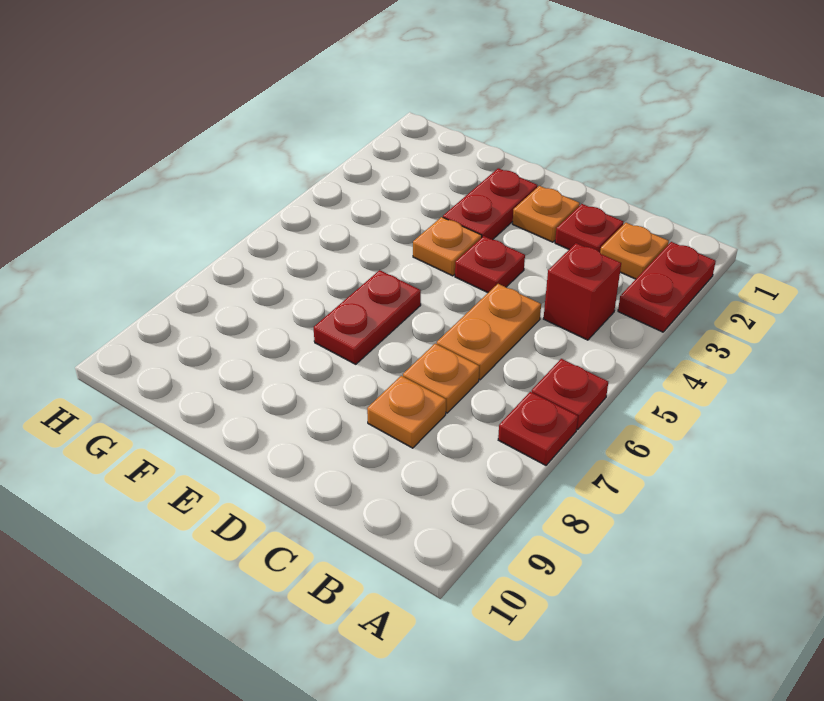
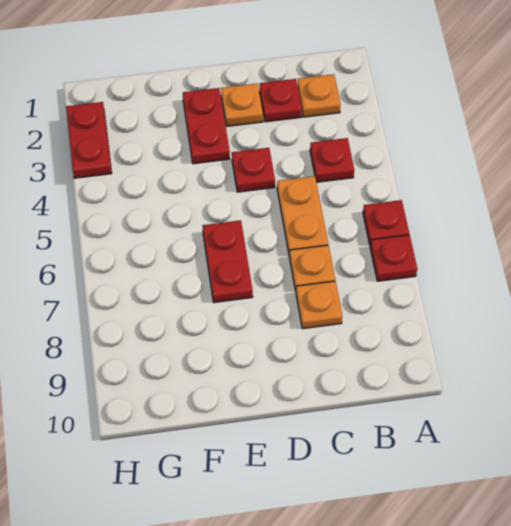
red plate A2:A3 level 1 -> red plate H2:H3 level 1
red brick B4 level 1 -> red plate B4 level 1
orange plate E4 level 1 -> none

